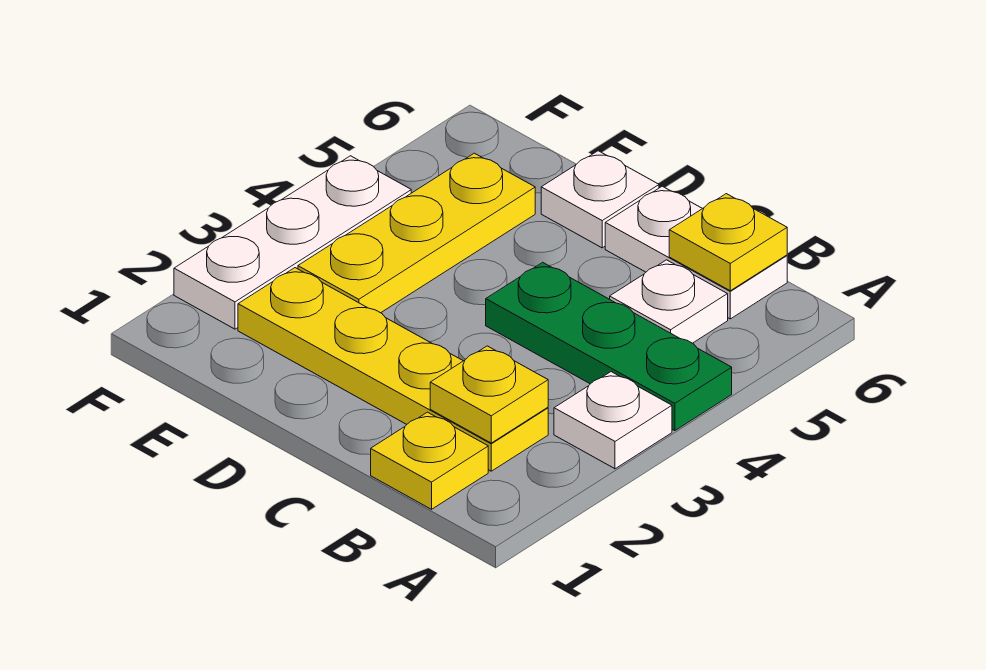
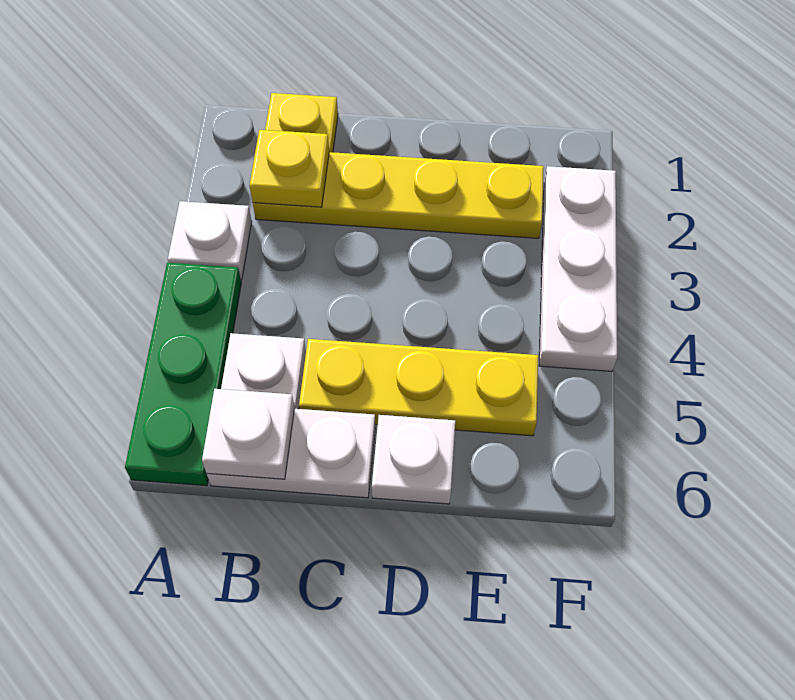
green plate A4:C4 level 1 -> green plate A4:A6 level 1
yellow plate B6 level 2 -> white plate B6 level 2
yellow plate E3:E5 level 1 -> yellow plate C5:E5 level 1

